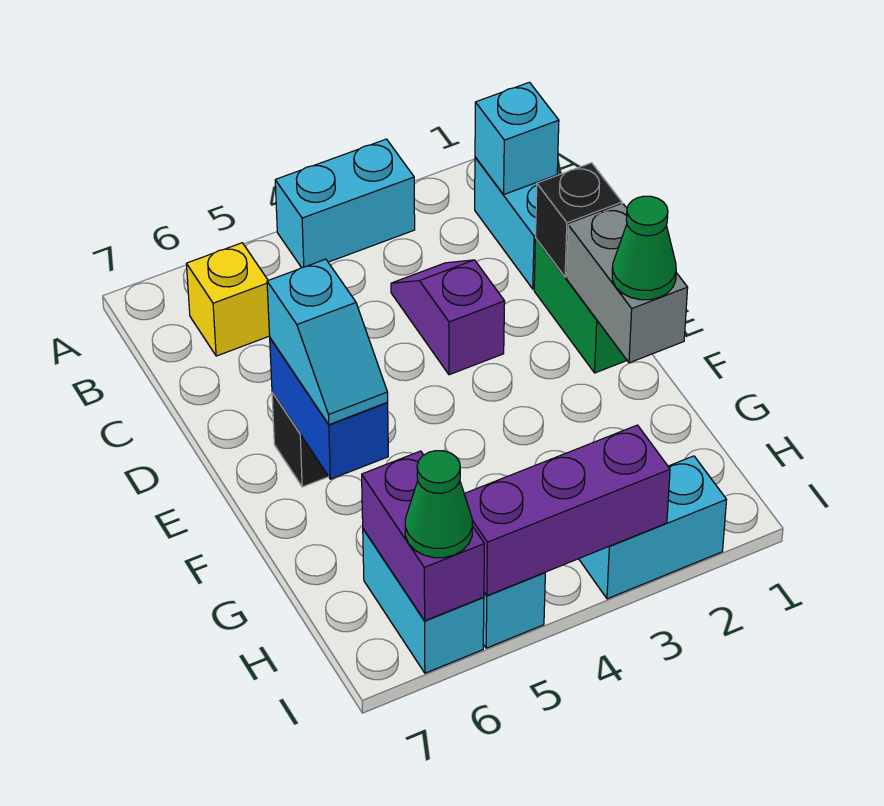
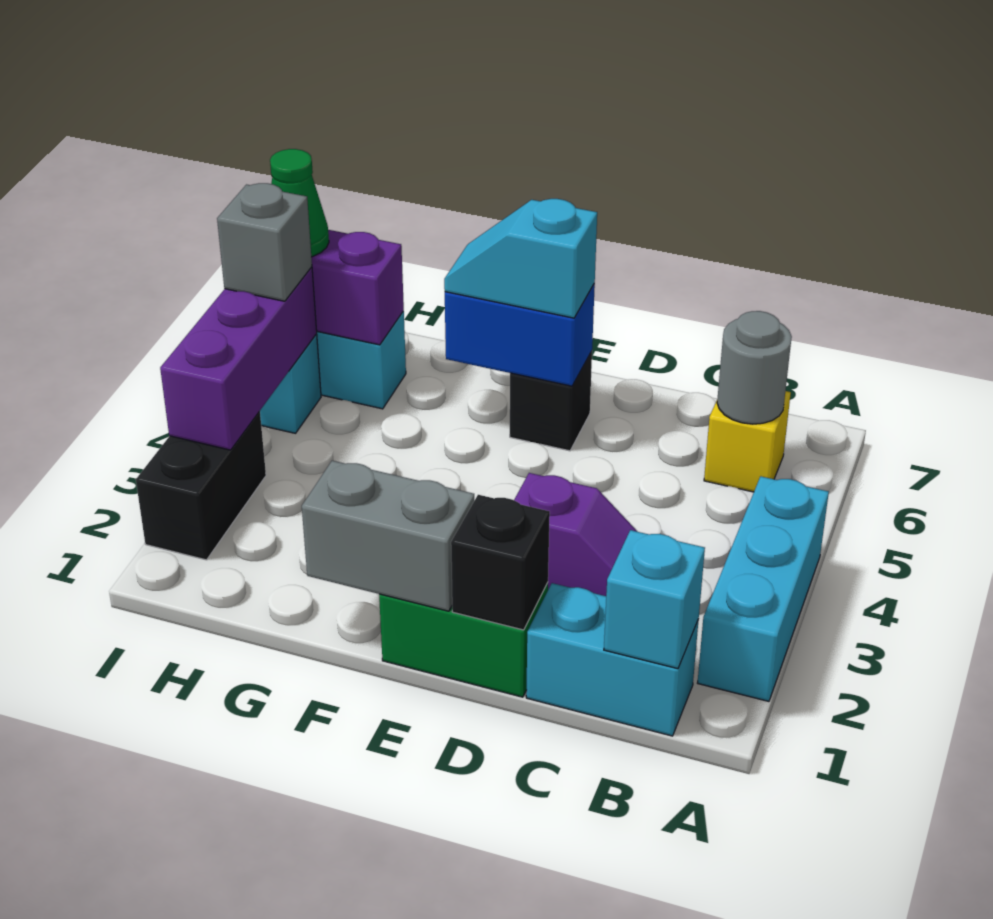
cyan brick A3:A4 level 1 -> cyan brick A2:A4 level 1
none -> grey round brick B6 level 2
green cone F1 level 3 -> none
cyan brick I2:I3 level 1 -> black brick I2:I3 level 1
none -> grey brick I5 level 3

